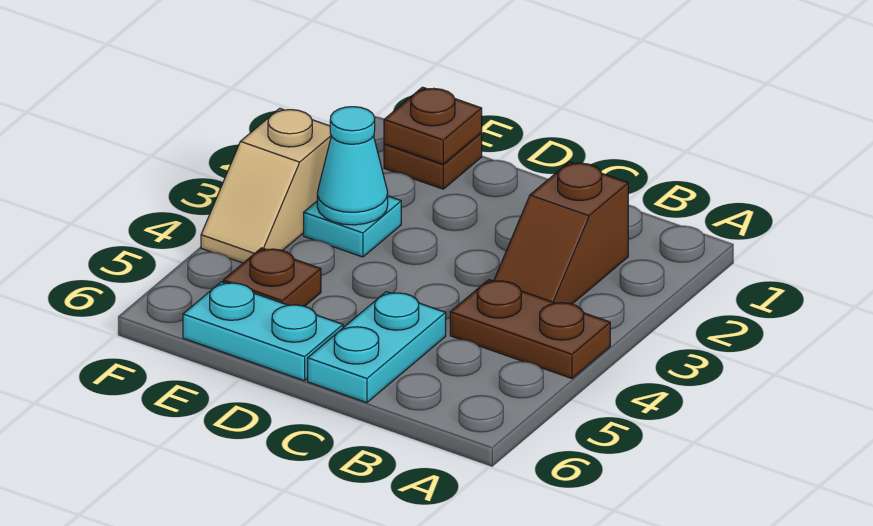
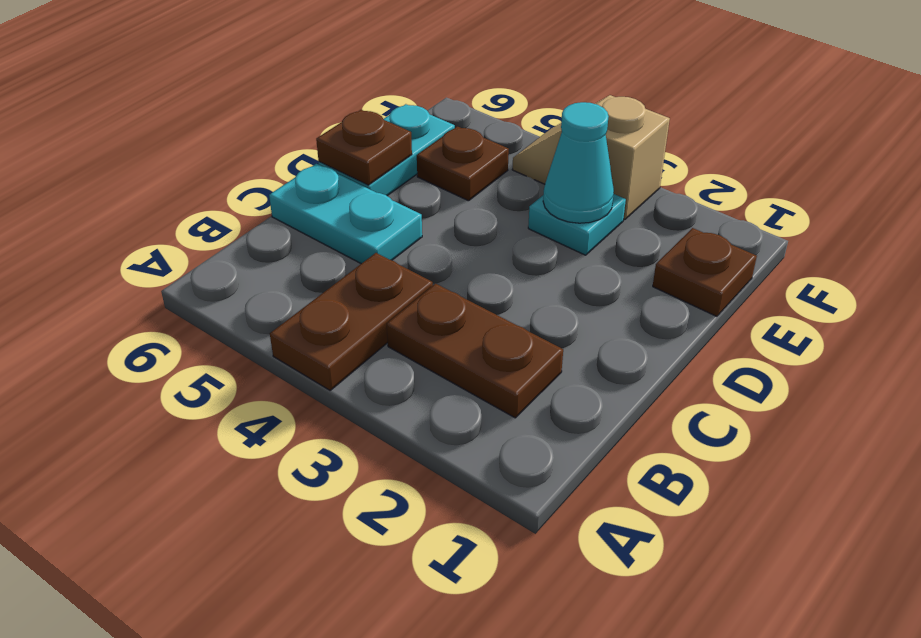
brown slope B2:B3 level 1 top 2 -> brown plate B2:B3 level 1
brown plate E1 level 2 -> brown plate D6 level 2

